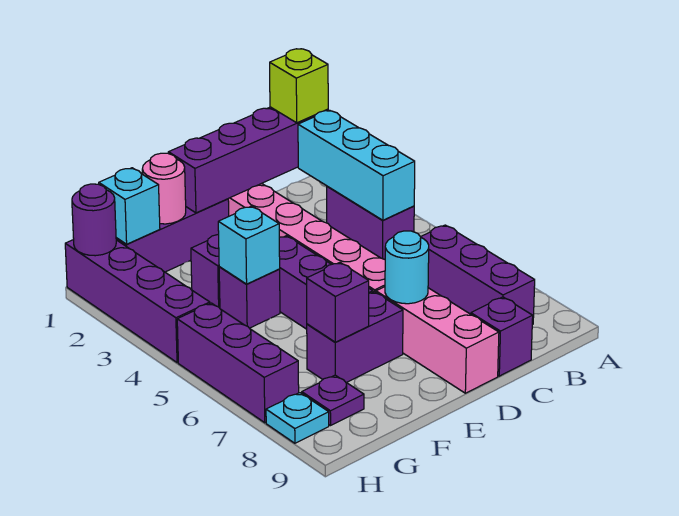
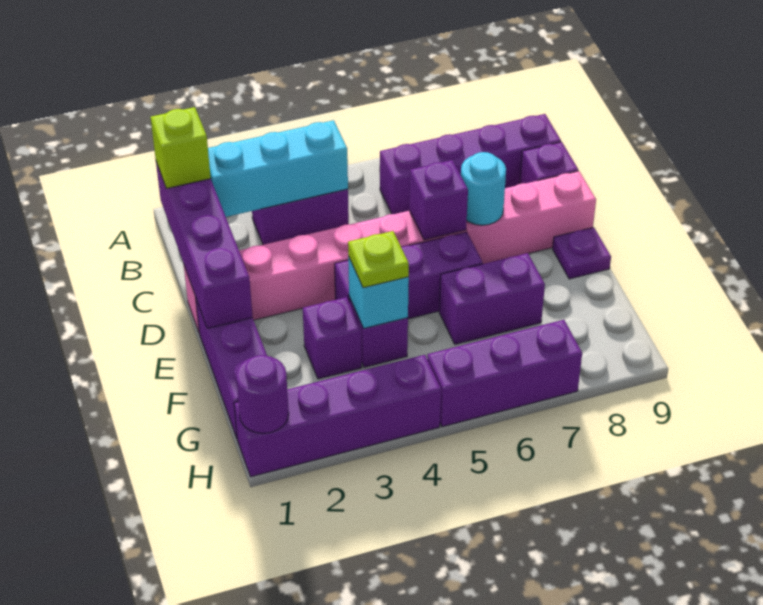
purple brick B6:B8 level 1 -> purple brick B6:B9 level 1
purple brick E7:F7 level 1 -> purple brick F6:F7 level 1
pink round brick F1 level 2 -> none
none -> lime plate F4 level 3
purple brick F7 level 2 -> purple brick D6 level 2
cyan brick G1 level 2 -> none
purple plate G8 level 1 -> purple plate E9 level 1
cyan plate H8 level 1 -> none

